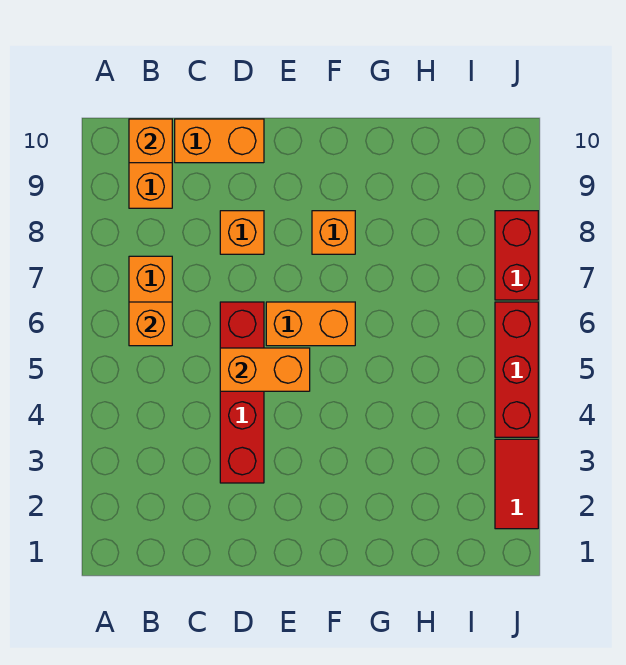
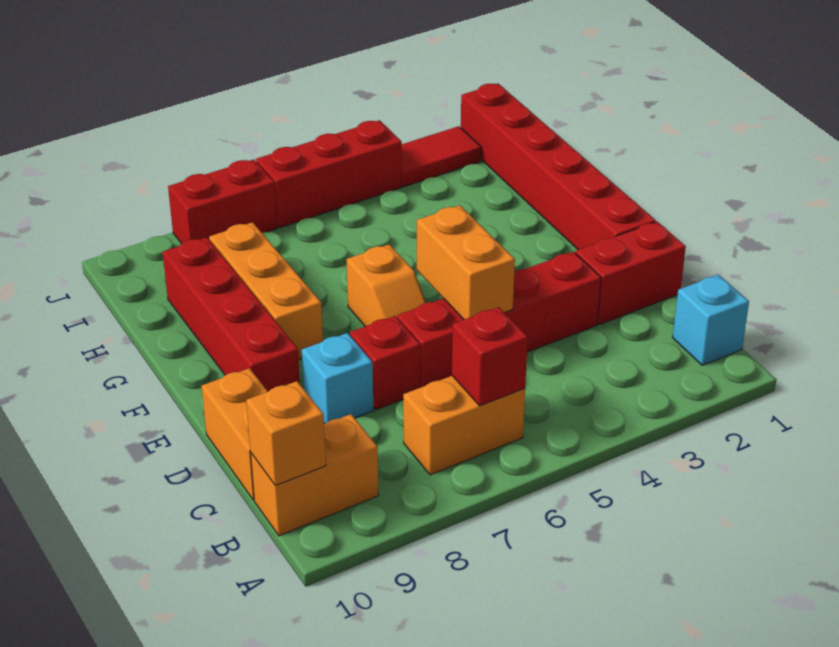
none -> cyan brick B1 level 1
orange brick B6 level 2 -> red brick B6 level 2
none -> red brick D1:D2 level 1
none -> red brick D7 level 1
orange brick D8 level 1 -> cyan brick D8 level 1
none -> red brick E1:J1 level 1
orange brick E6:F6 level 1 -> orange slope E6:F6 level 1 top F
none -> red brick E9:H9 level 1
orange brick F8 level 1 -> orange brick F8:H8 level 1

